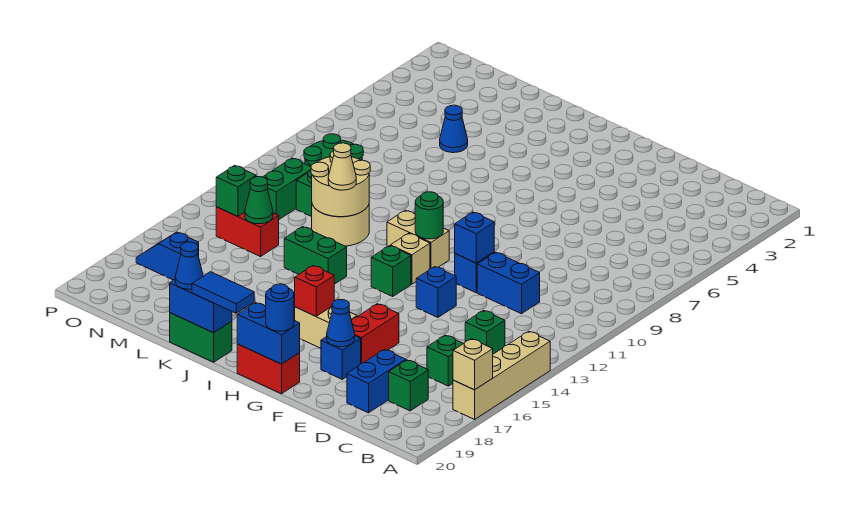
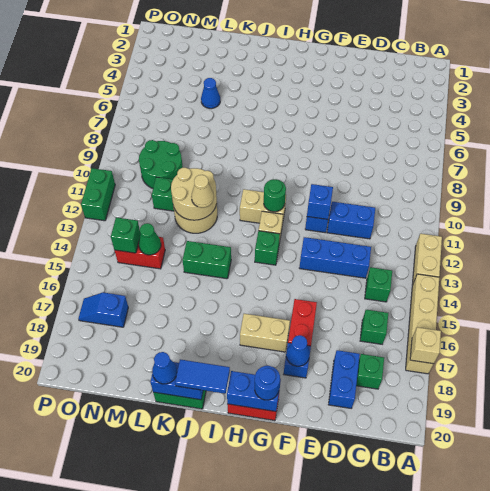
none -> tan brick A12:A13 level 1
blue brick F13 level 1 -> blue brick D13:F13 level 1
red brick H17 level 2 -> none
green brick N11:N12 level 1 -> green brick P11:P12 level 1

